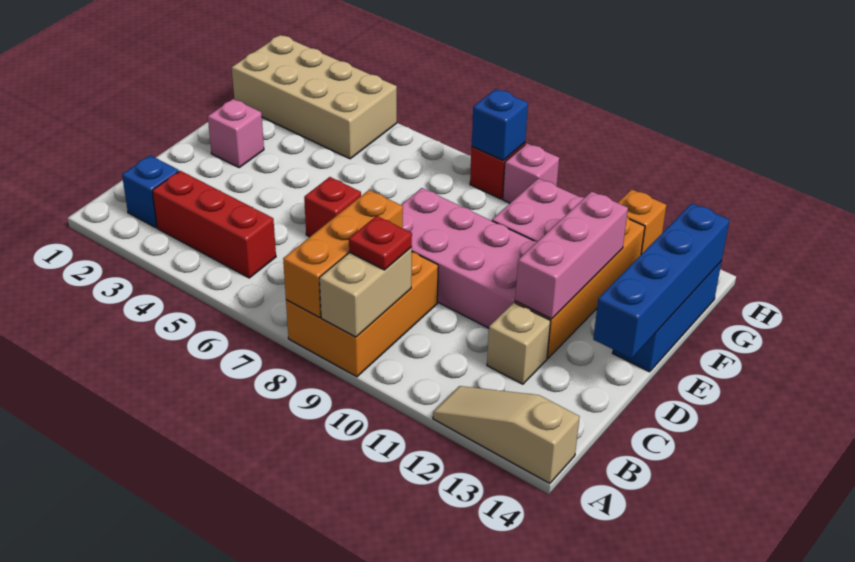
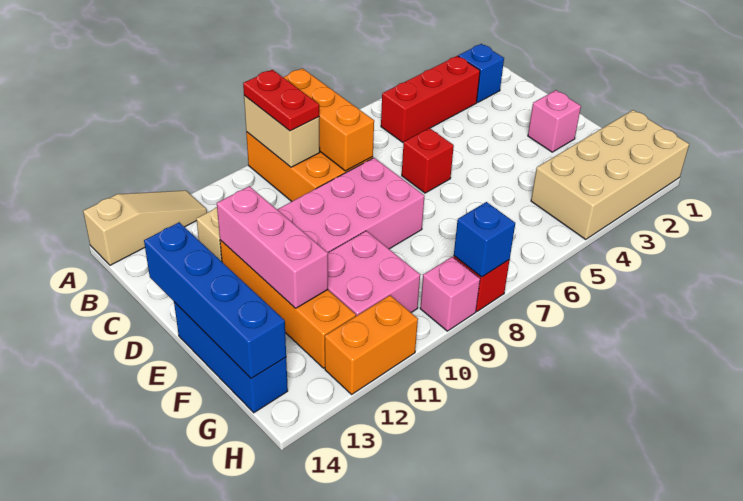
red plate B9 level 3 -> red plate A9:B9 level 3
orange brick H12 level 1 -> orange brick H11:H12 level 1

